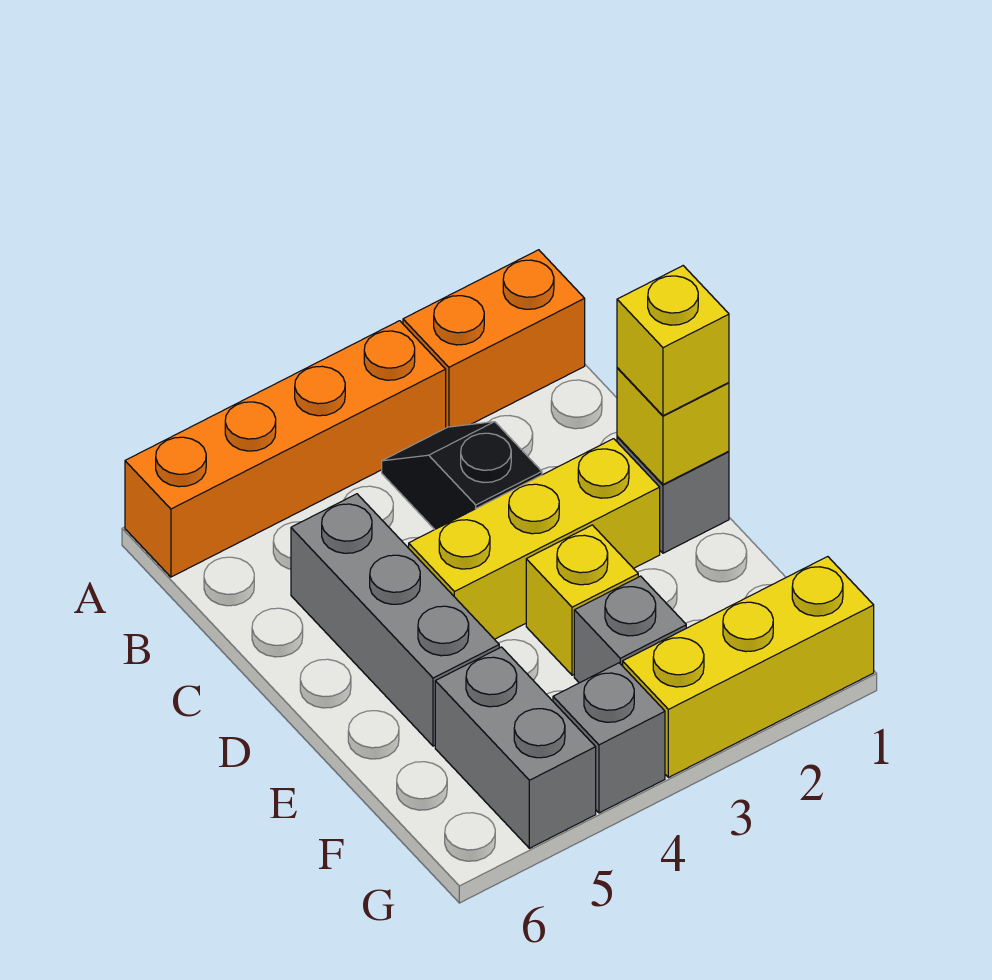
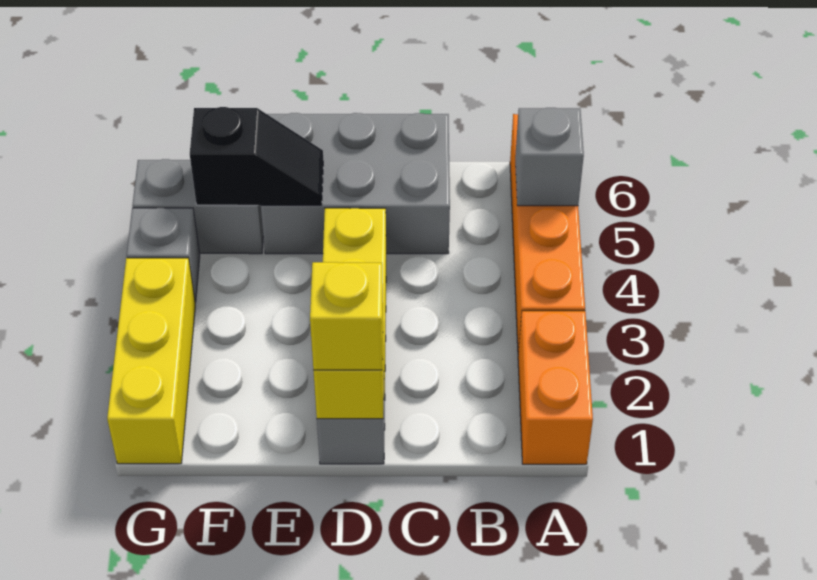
black slope B3:C3 level 1 top C -> black slope E5:F5 level 2 top F
grey brick C5:E5 level 1 -> grey brick C5:E6 level 1
yellow brick E3 level 1 -> none
grey brick F3 level 1 -> grey brick A5 level 2

